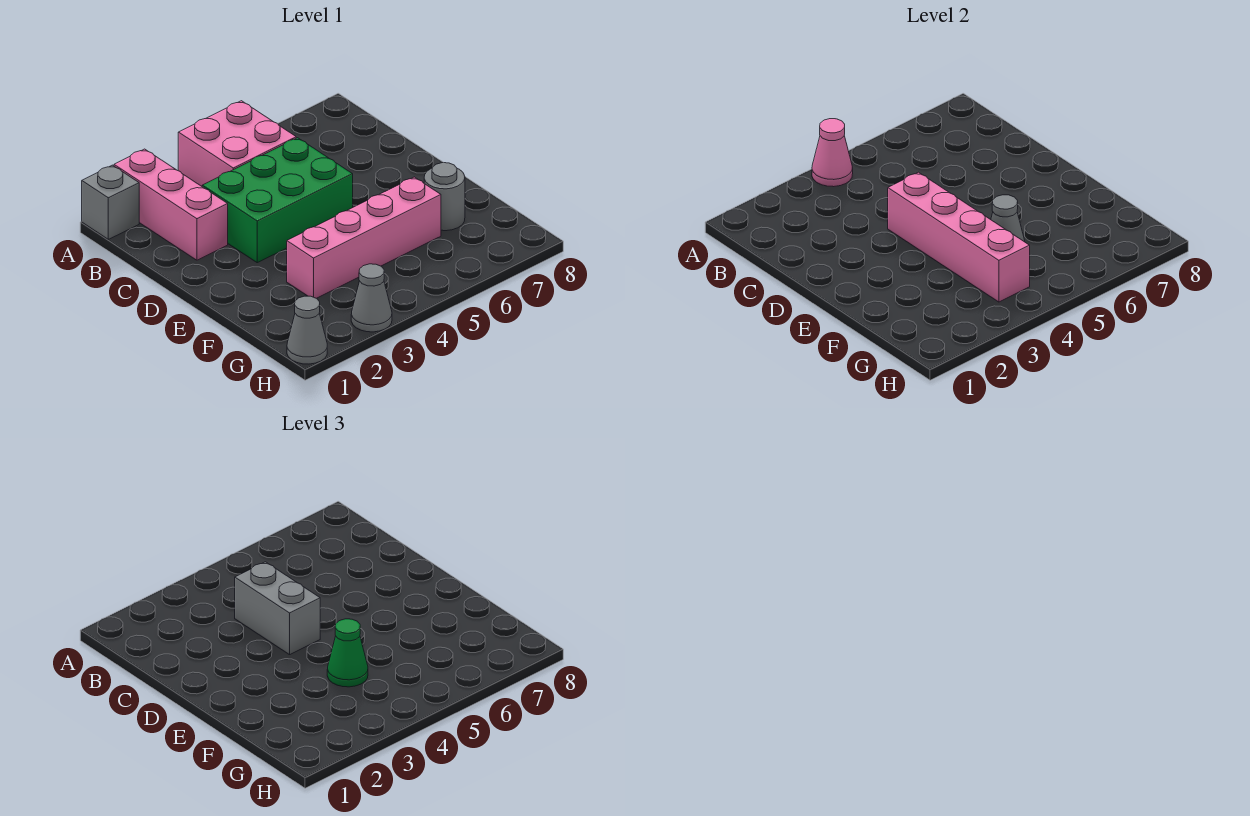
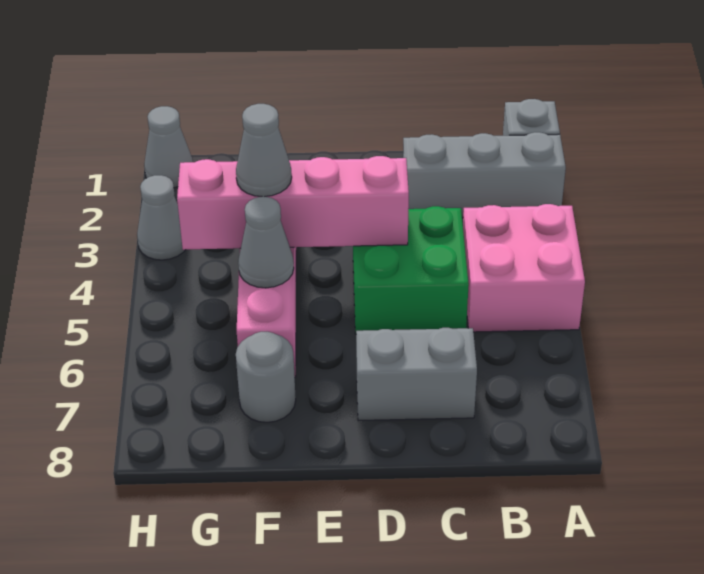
pink brick A2:C2 level 1 -> grey brick A2:C2 level 1
pink cone A4 level 2 -> none
green brick C3:D5 level 1 -> green brick C4:D5 level 1
grey brick C4:D4 level 3 -> grey brick C7:D7 level 1
green cone F4 level 3 -> grey cone F4 level 3

